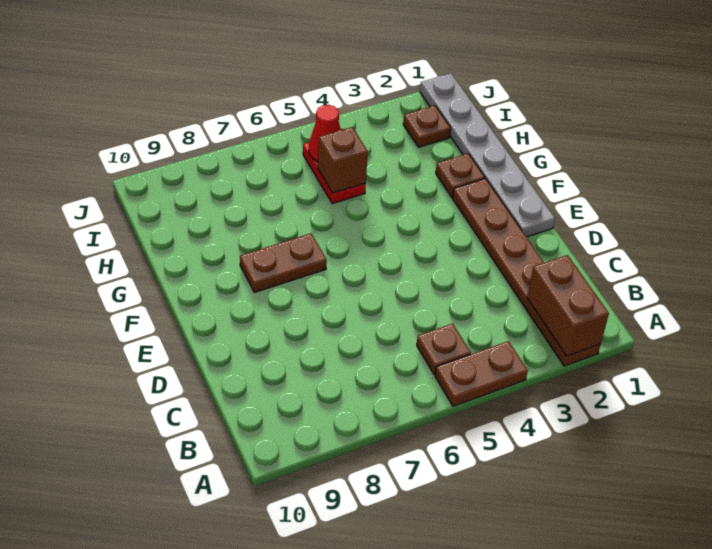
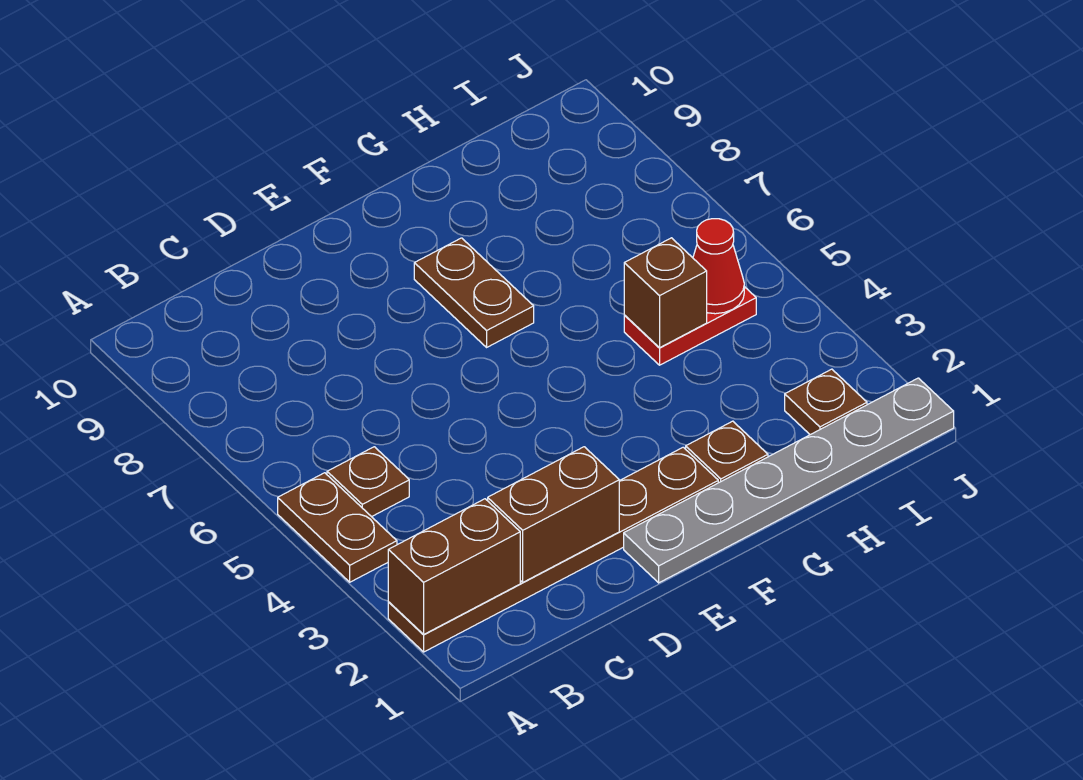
none -> brown brick C2:D2 level 2

